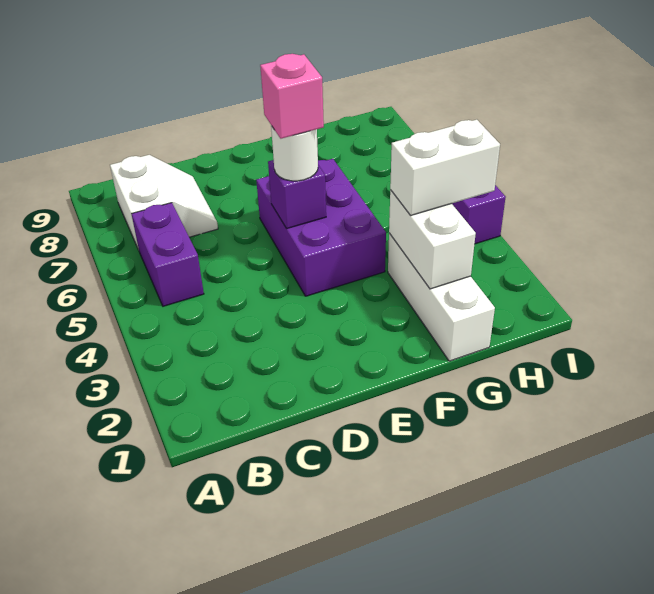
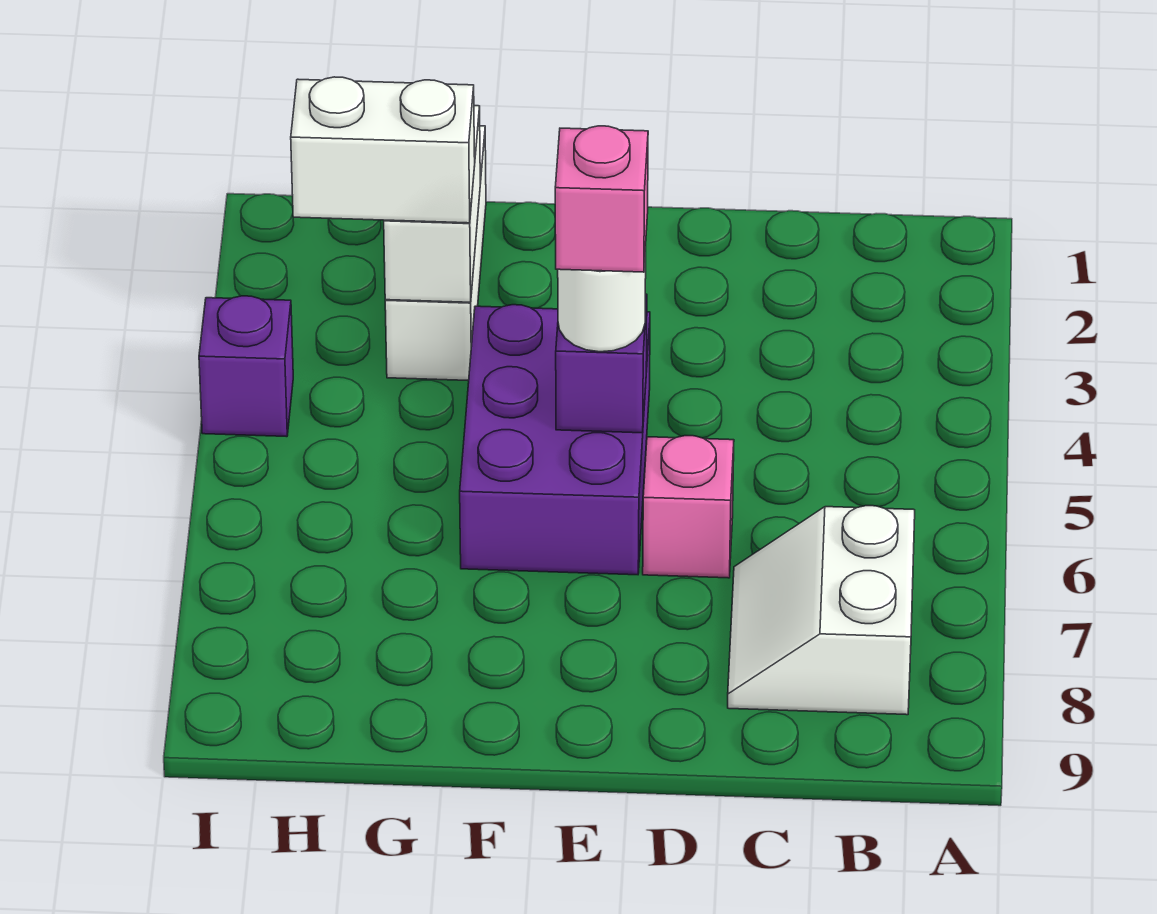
purple brick B5:B6 level 1 -> none
none -> pink brick D6 level 1

